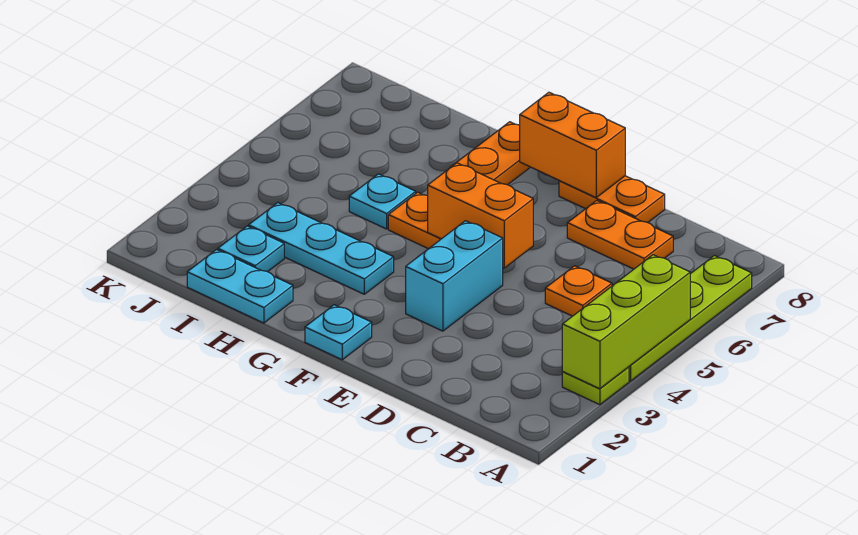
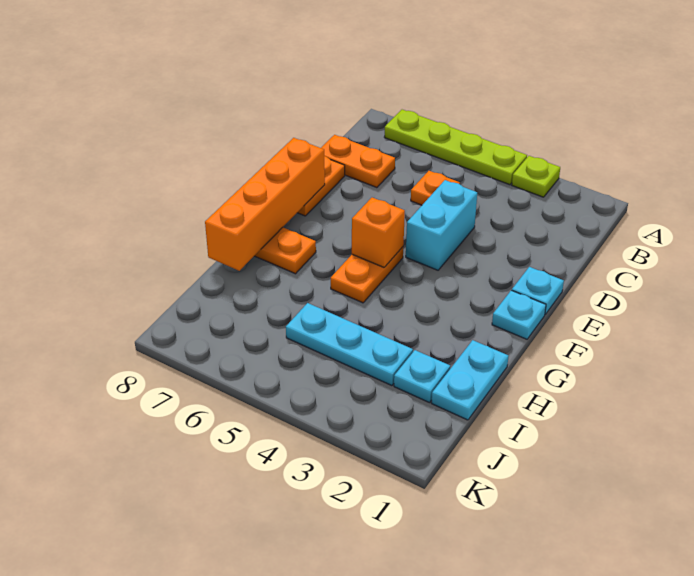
lime brick A3:A5 level 2 -> none
orange plate C7:D7 level 1 -> orange plate C7:C8 level 1
cyan brick E3:E4 level 1 -> cyan brick D4:E4 level 1
orange brick E5:F5 level 2 -> orange brick F5 level 2
orange brick E8:F8 level 2 -> orange brick E8:H8 level 2
cyan plate G3:I3 level 1 -> cyan plate I3:I5 level 1
cyan plate H5 level 1 -> cyan plate E1 level 1

